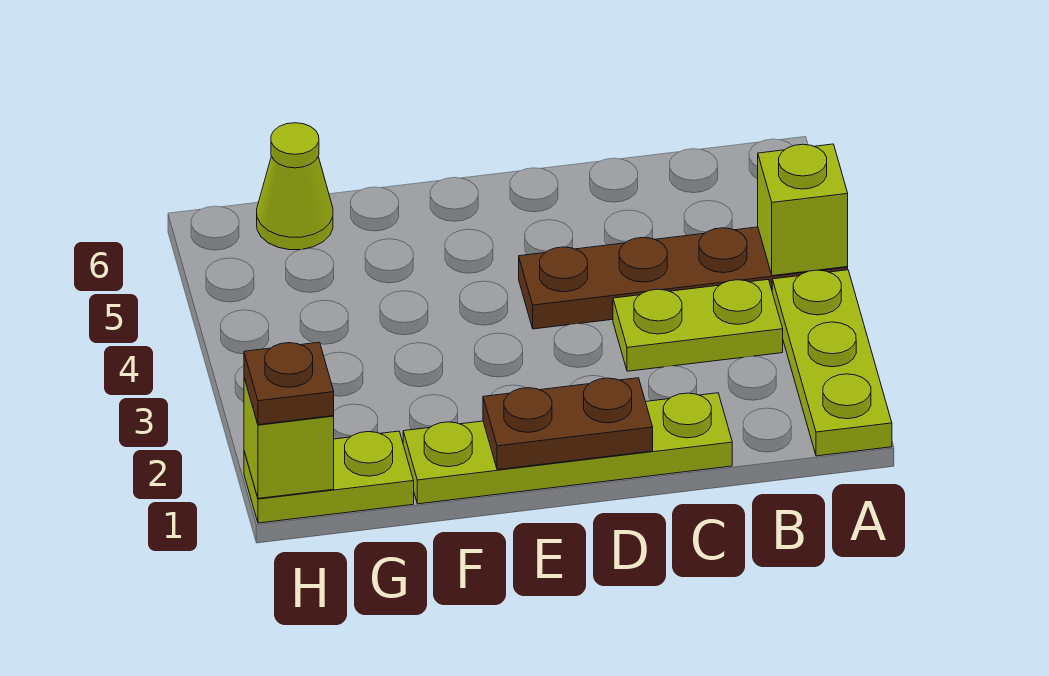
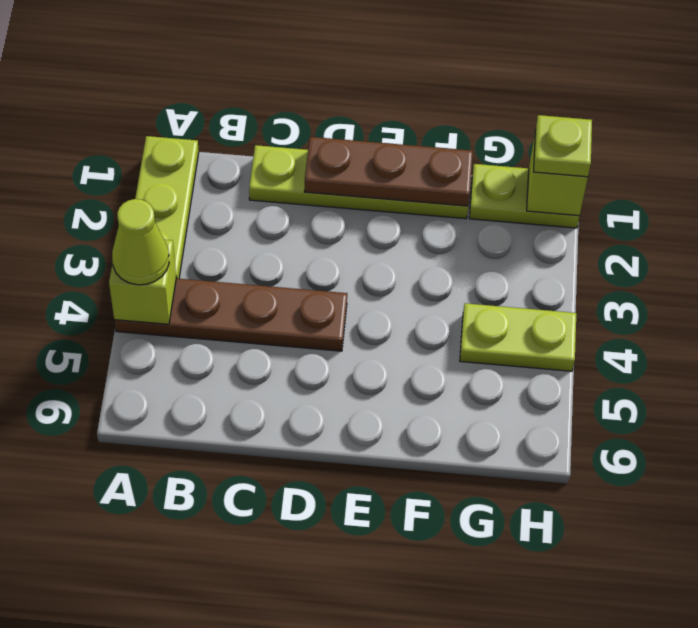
lime plate B3:C3 level 1 -> lime plate G4:H4 level 1
brown plate D1:E1 level 2 -> brown plate D1:F1 level 2
lime cone G6 level 1 -> lime cone A4 level 3
brown plate H1 level 3 -> lime plate H1 level 3

